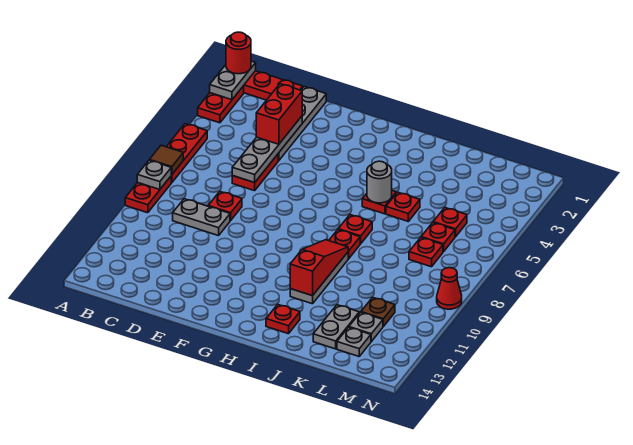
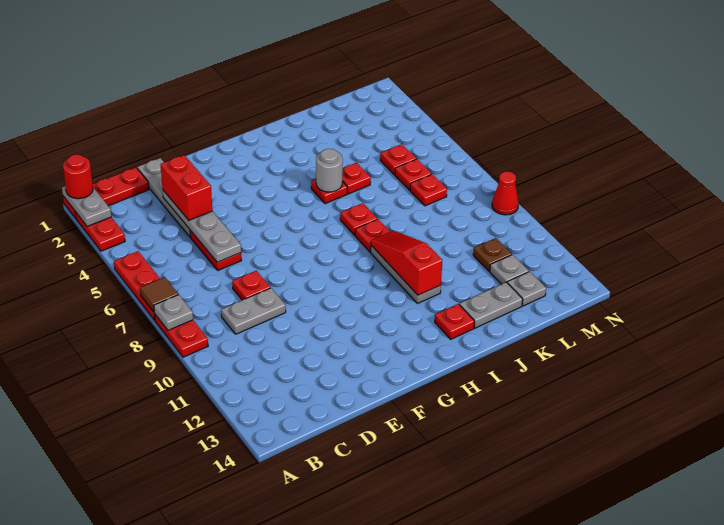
grey plate K12:K13 level 1 -> grey plate J13:K13 level 1

